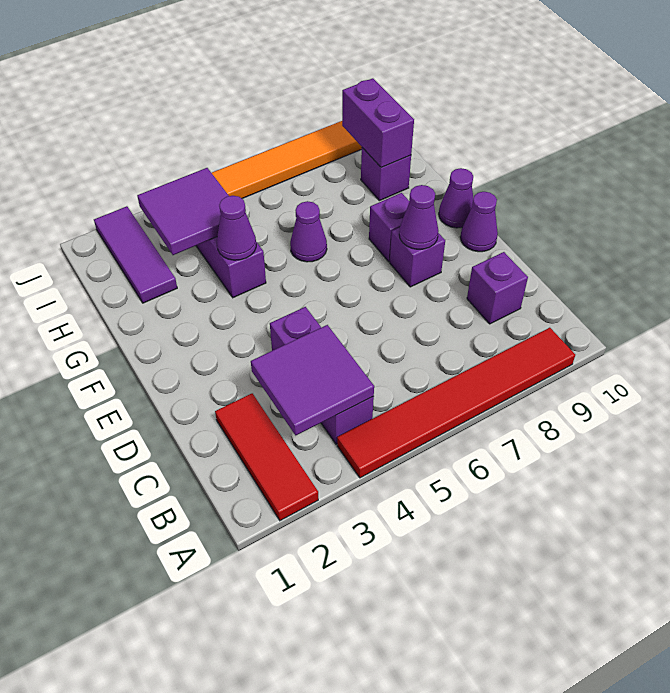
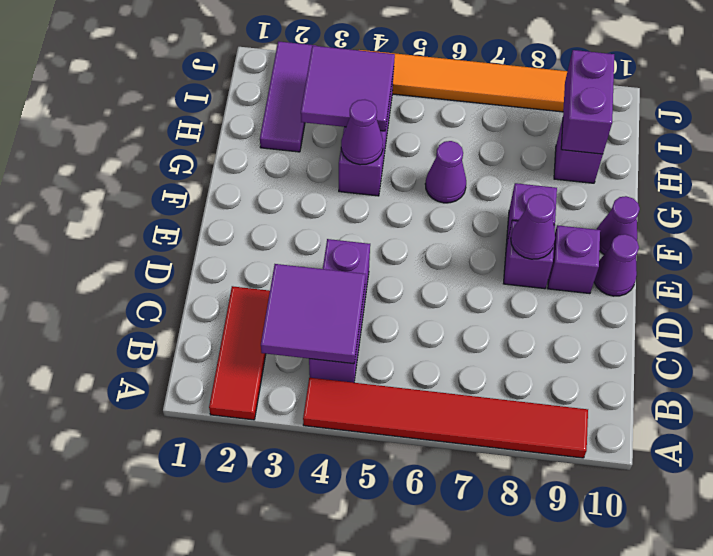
purple brick C9 level 1 -> purple brick E9 level 1

